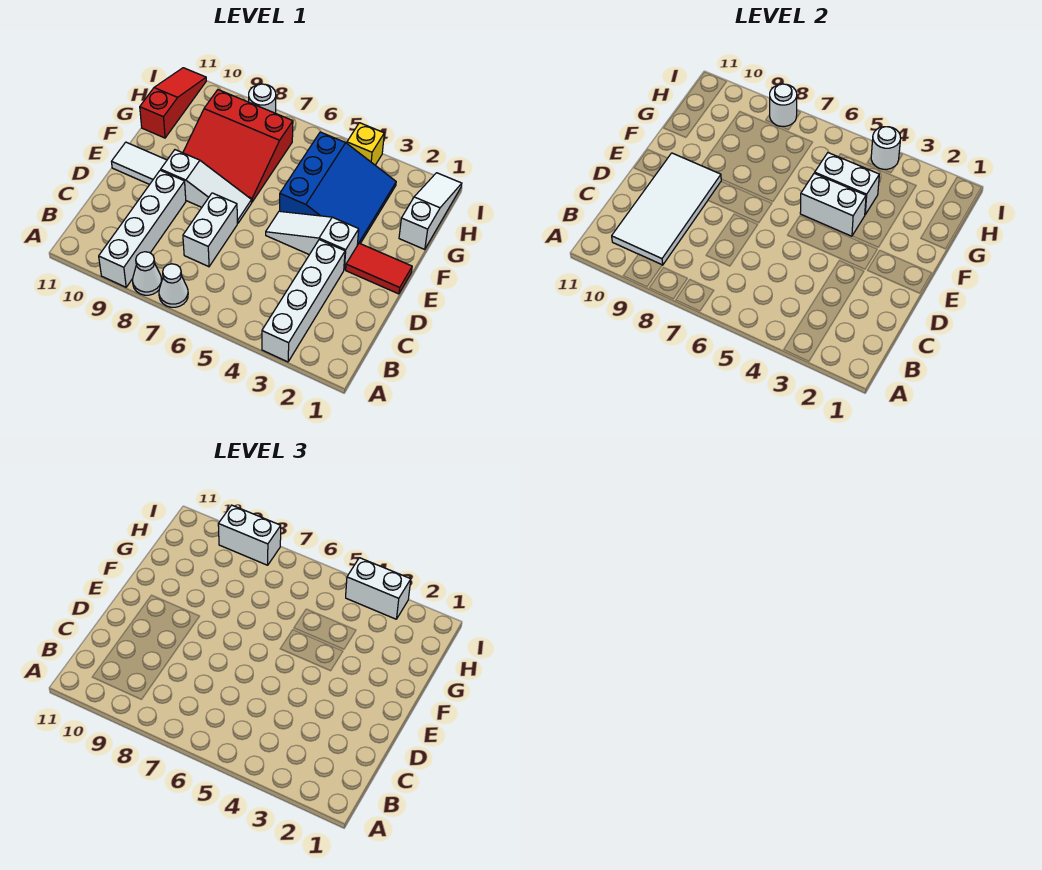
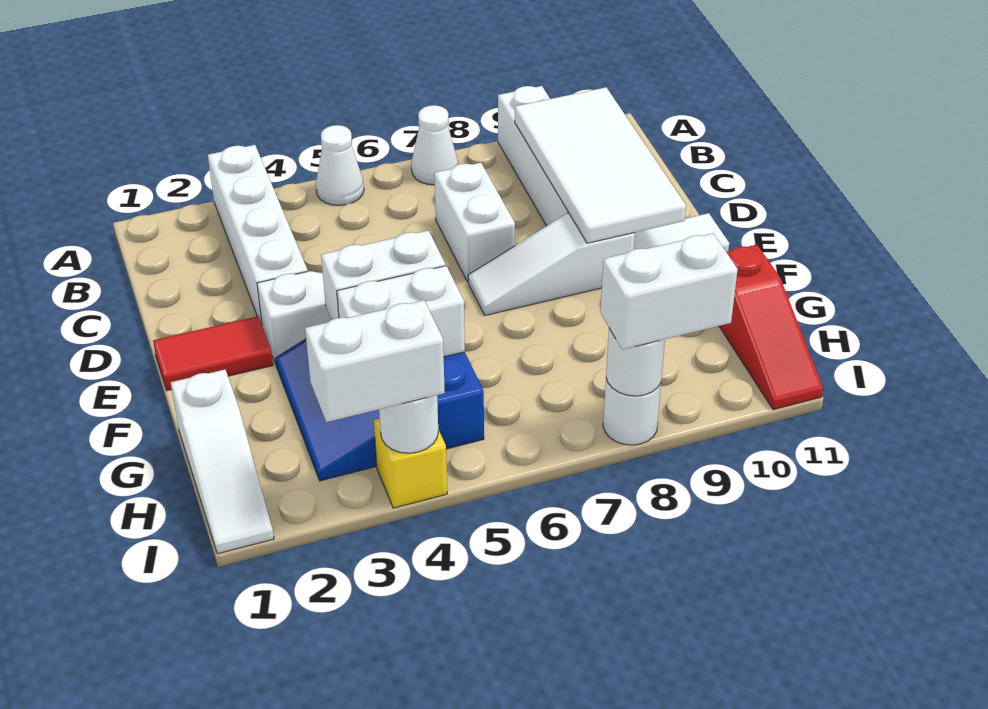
white cone A8 level 1 -> white cone A5 level 1
red slope F7:H9 level 1 top H -> none

